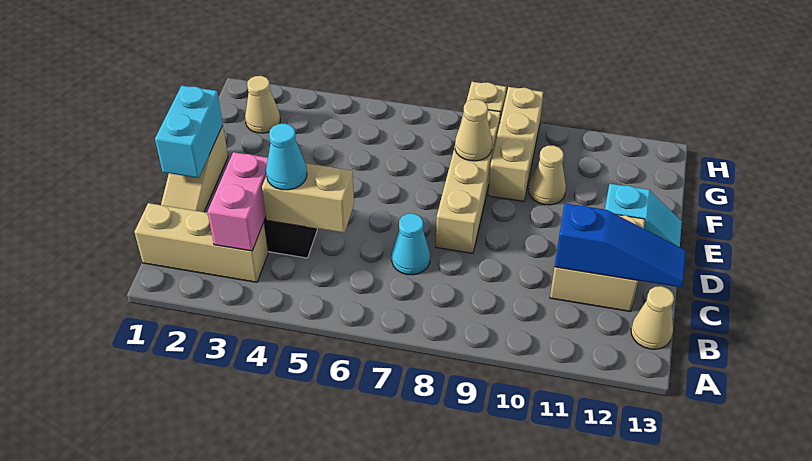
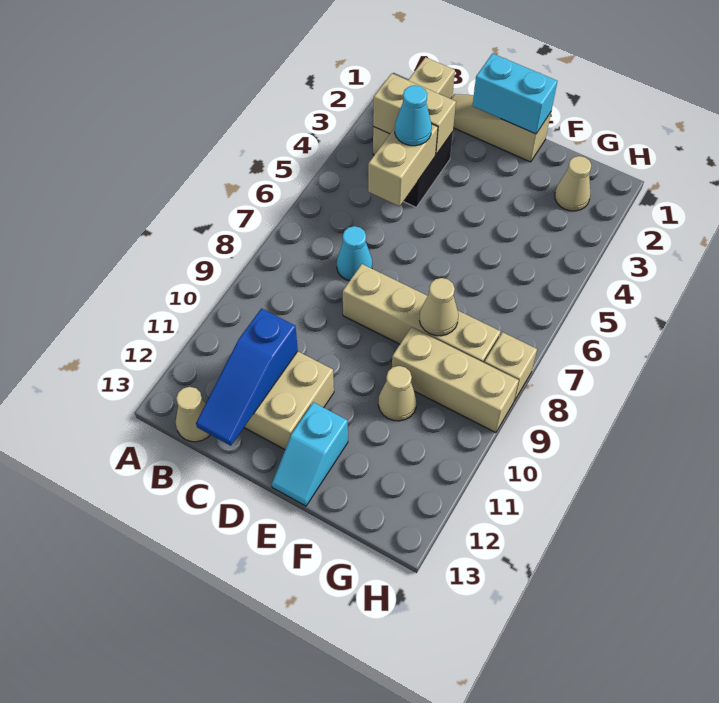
pink brick B3:C3 level 2 -> tan brick B3:C3 level 2

